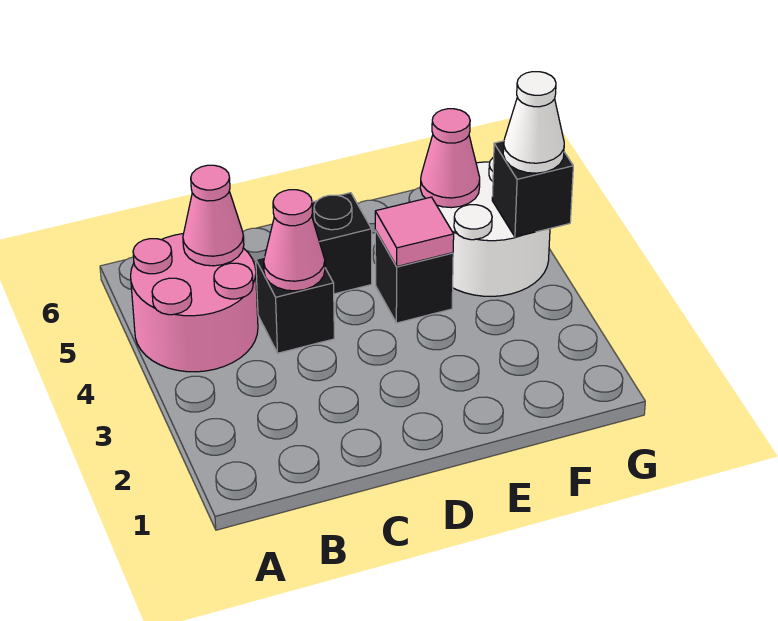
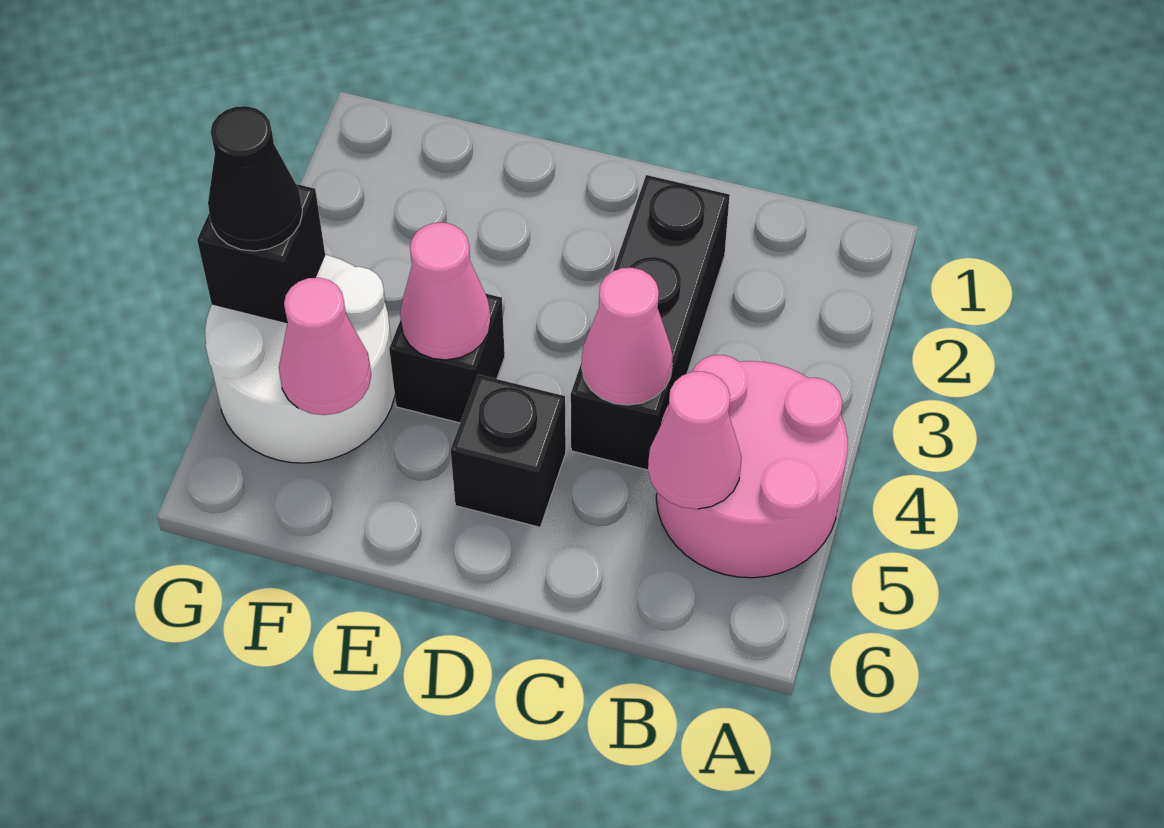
black brick C4 level 1 -> black brick C2:C4 level 1
pink tile E4 level 2 -> pink cone E4 level 2
white cone G4 level 3 -> black cone G4 level 3

